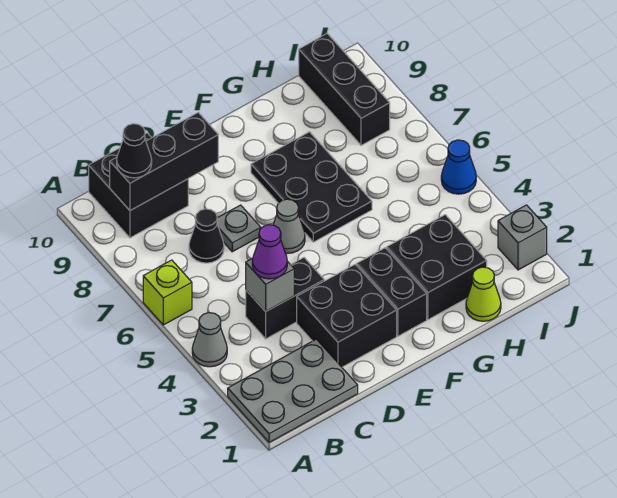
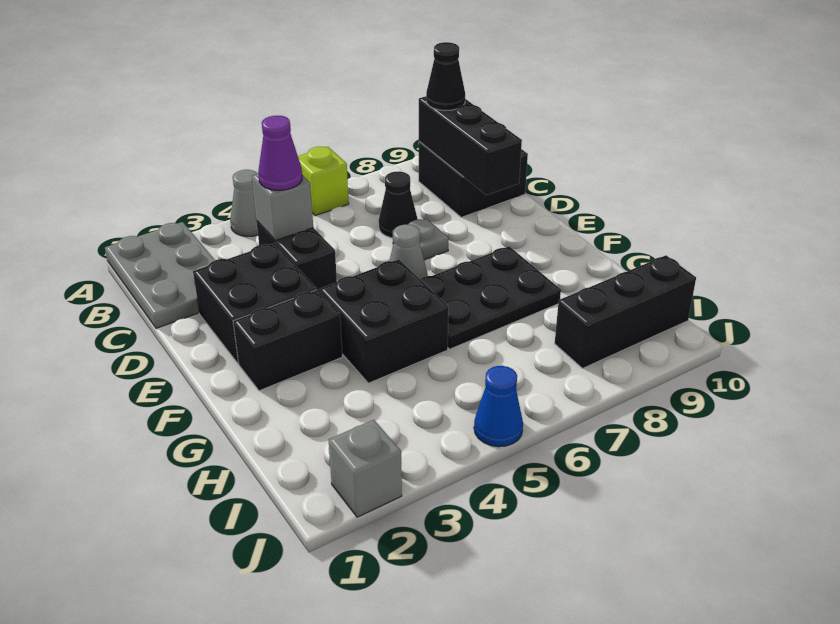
black brick G2:H3 level 1 -> black brick F4:G5 level 1
lime cone H1 level 1 -> none

